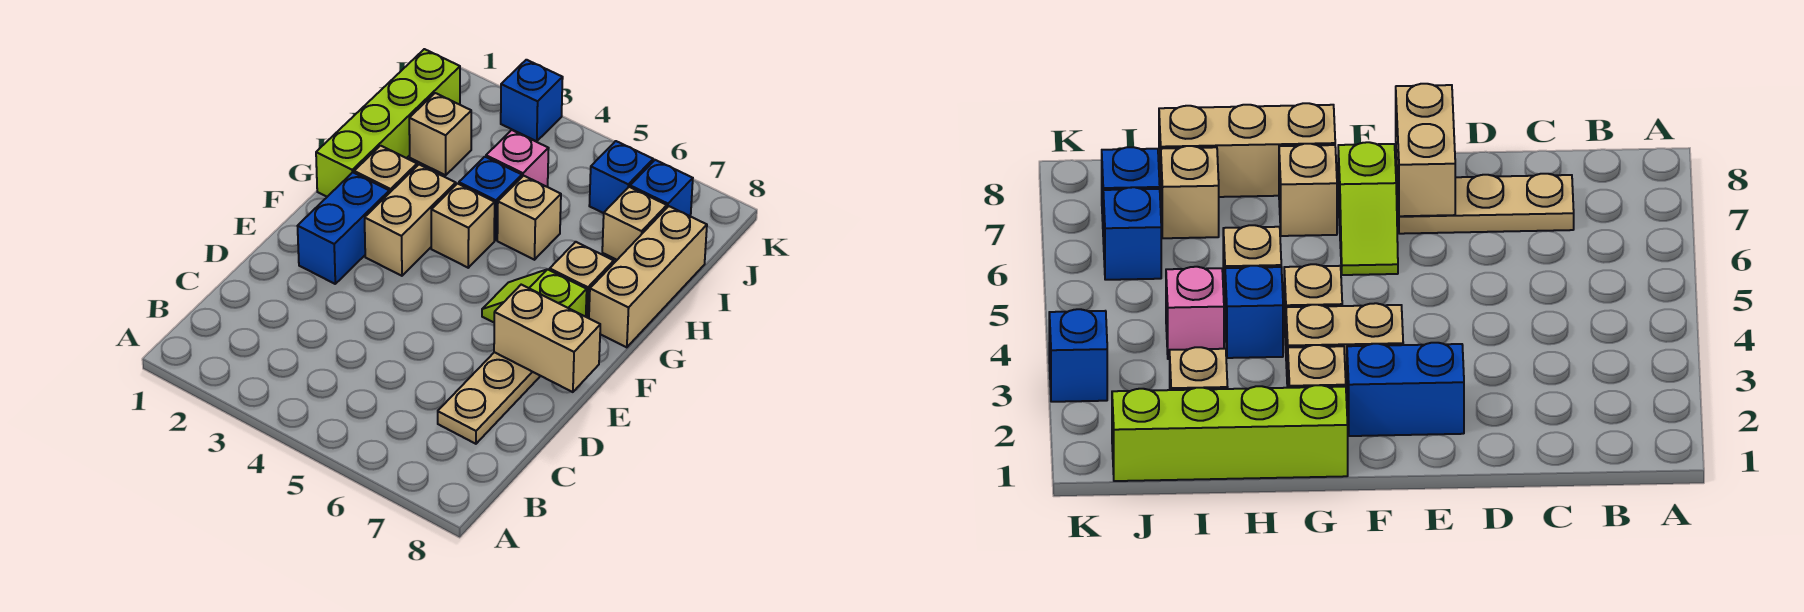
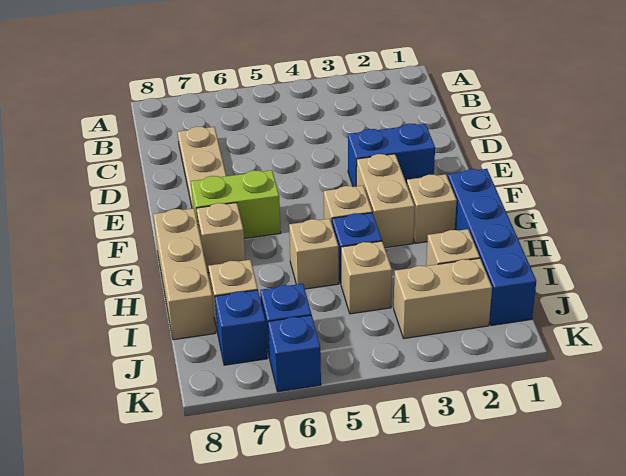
blue brick E2:F2 level 1 -> blue brick E2:E3 level 1
tan brick E7:E8 level 2 -> tan brick J2:J3 level 1
lime slope F6:F7 level 1 top 7 -> lime brick F6:F7 level 1
lime brick G1:J1 level 1 -> blue brick G1:J1 level 1
pink brick I4 level 1 -> tan brick I4 level 1
blue brick K3 level 1 -> blue brick K6 level 1

